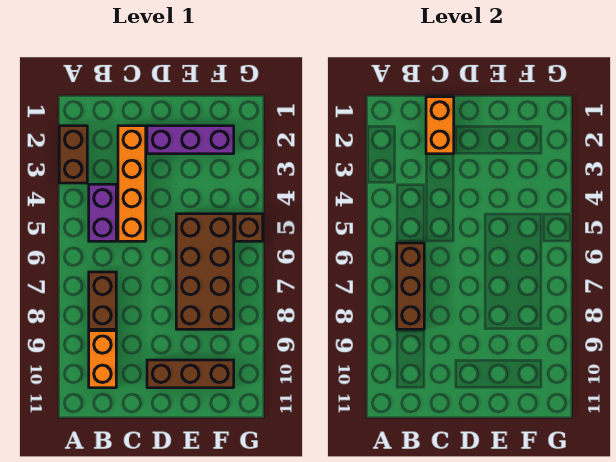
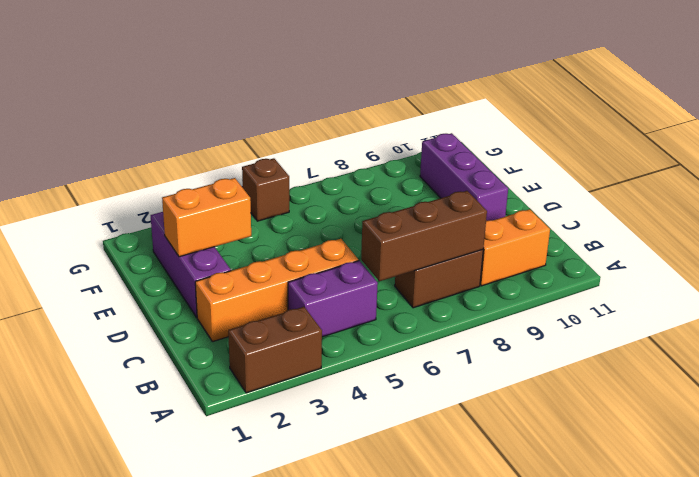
orange brick C1:C2 level 2 -> orange brick E2:E3 level 2
brown brick D10:F10 level 1 -> purple brick D10:F10 level 1
brown brick E5:F8 level 1 -> none

